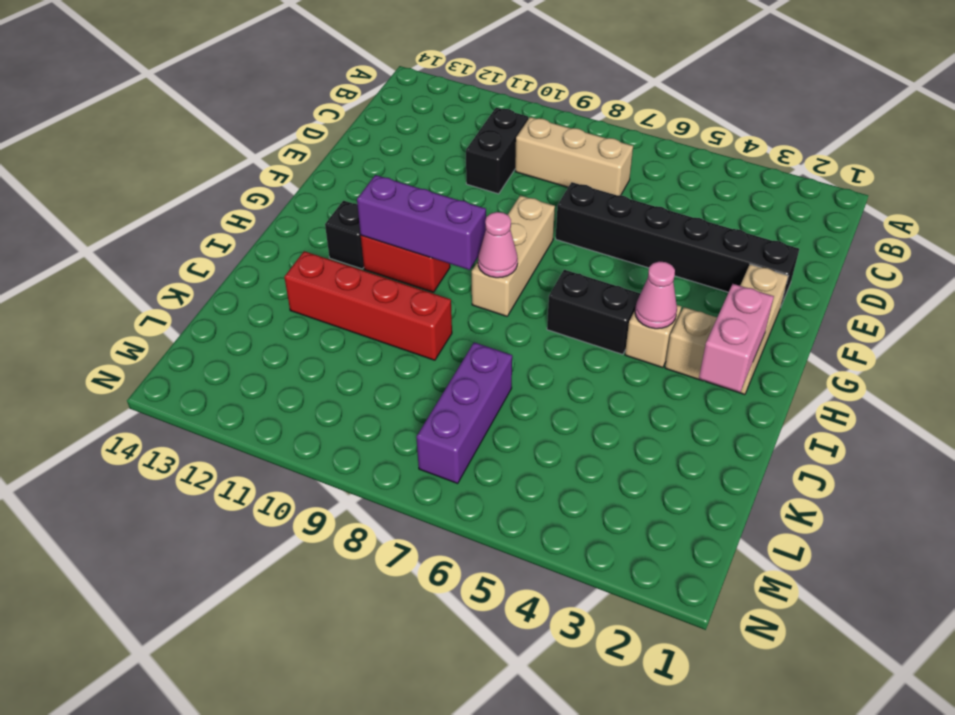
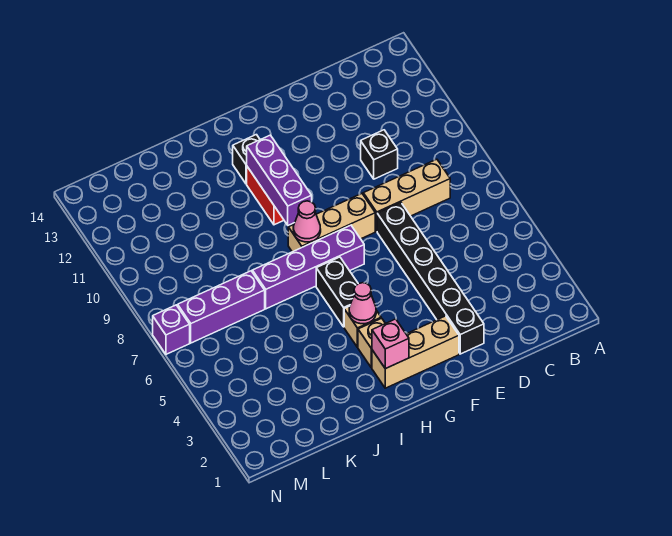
tan brick C7:C9 level 1 -> tan brick C8:E8 level 1
black brick C10:D10 level 1 -> black brick D10 level 1
none -> purple brick G7:J7 level 1
pink brick H2:I2 level 2 -> pink brick H2 level 2
red brick J9:J12 level 1 -> none
none -> purple brick N7 level 1

